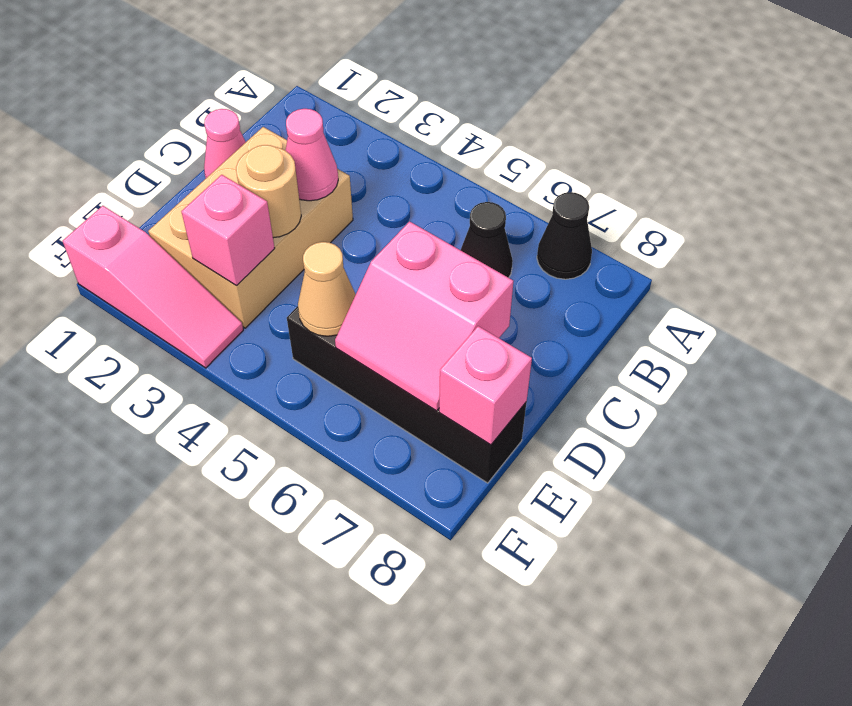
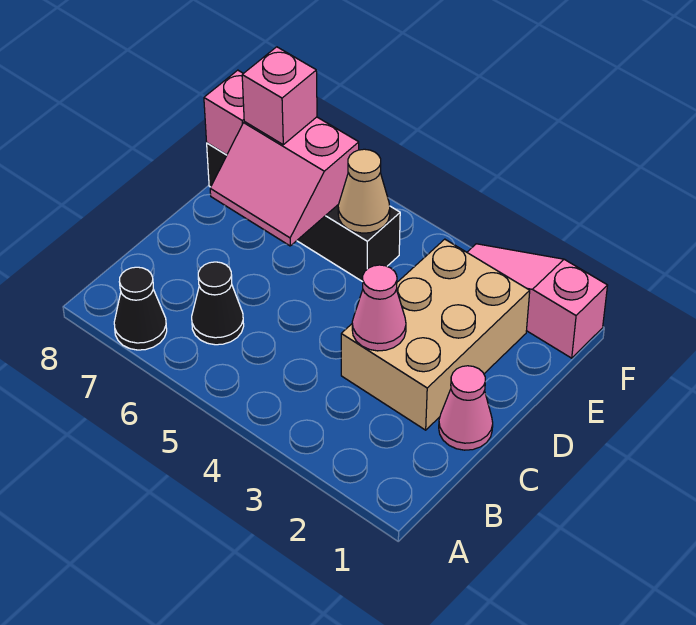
tan round brick D3 level 2 -> none
pink slope D6:E7 level 2 top D -> pink slope D6:E7 level 2 top E
pink brick E3 level 2 -> pink brick E7 level 3

